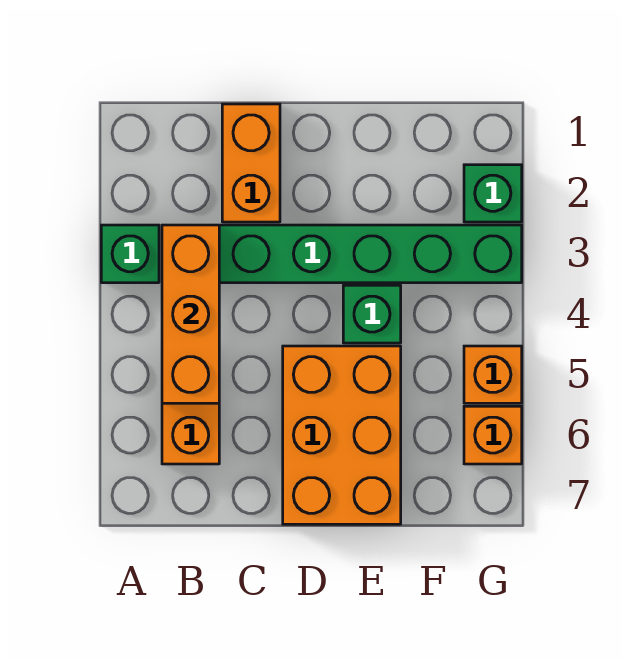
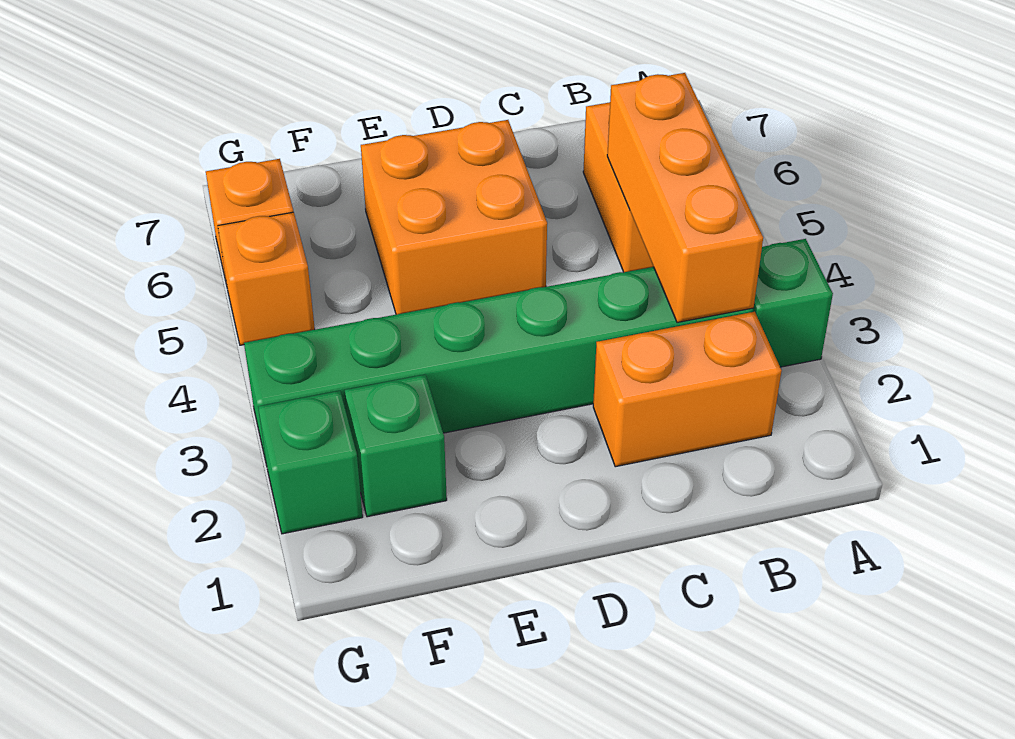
orange brick C1:C2 level 1 -> orange brick B2:C2 level 1
orange brick D5:E7 level 1 -> orange brick D5:E6 level 1
green brick E4 level 1 -> green brick F2 level 1

